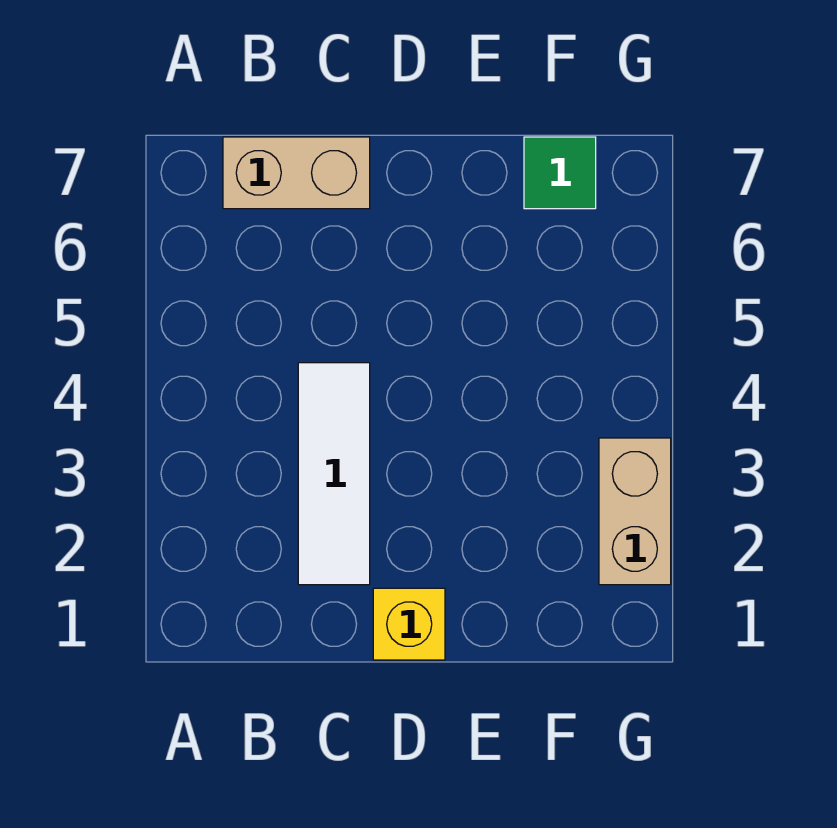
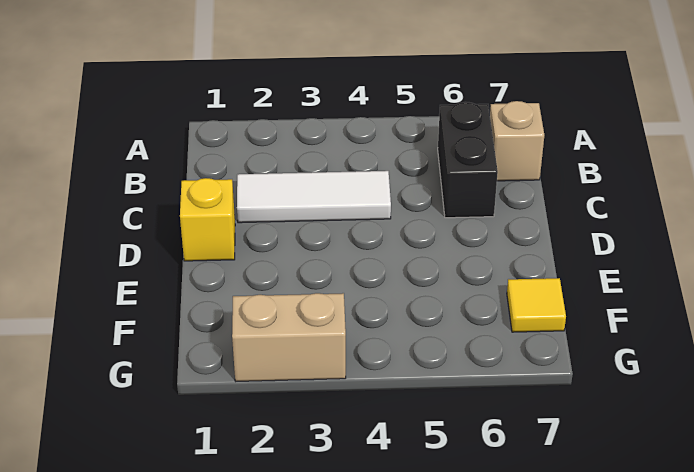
none -> black brick B6:C6 level 1
tan brick B7:C7 level 1 -> tan brick B7 level 1
green tile F7 level 1 -> yellow tile F7 level 1

